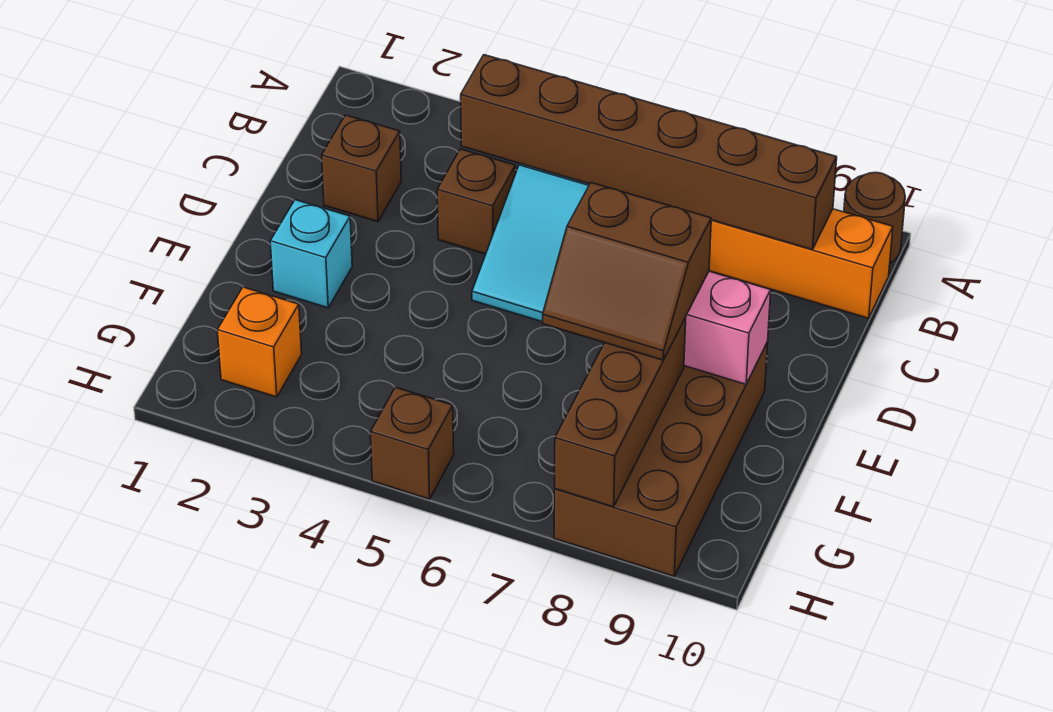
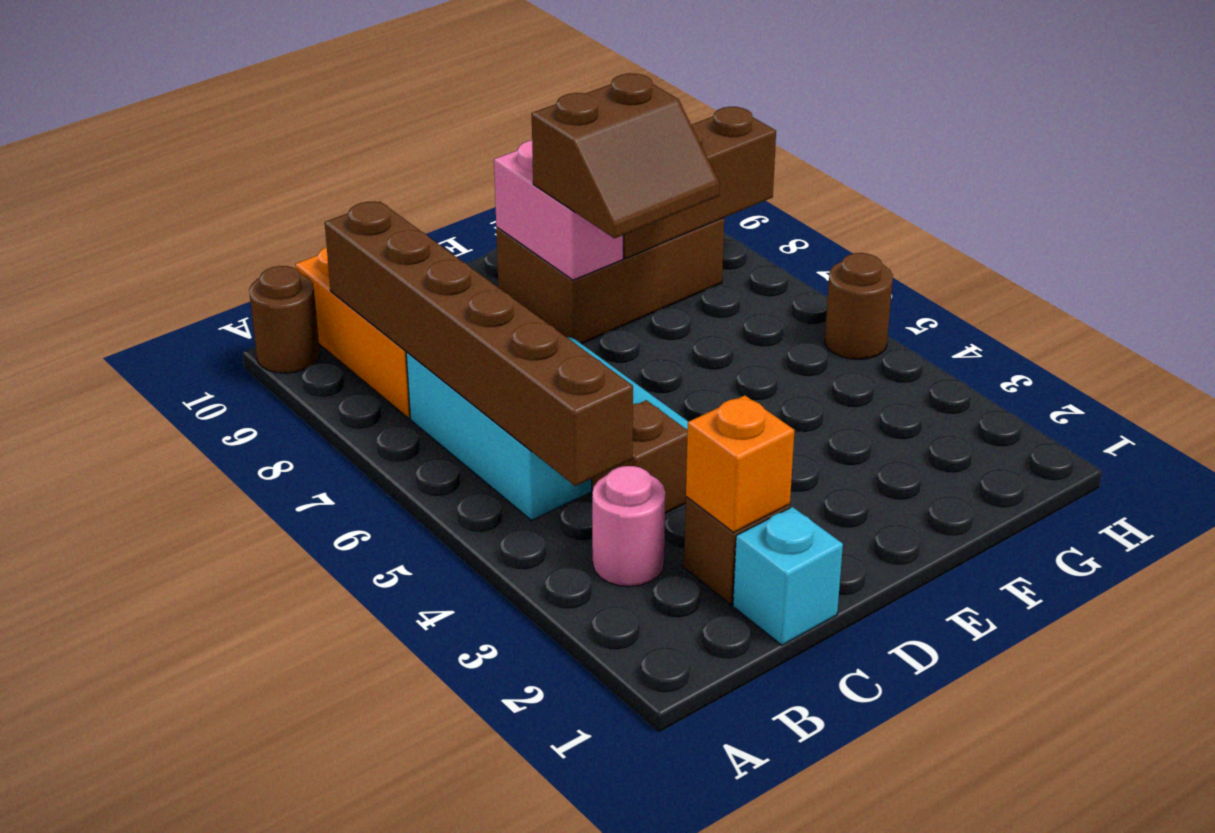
none -> pink round brick B3 level 1
cyan brick E2 level 1 -> cyan brick C1 level 1
brown slope E7:F8 level 3 top E -> brown slope E7:F8 level 3 top 8
brown brick E8:H9 level 1 -> brown brick E8:G9 level 1
orange brick G2 level 1 -> orange brick C2 level 2
brown brick H5 level 1 -> brown round brick H5 level 1

